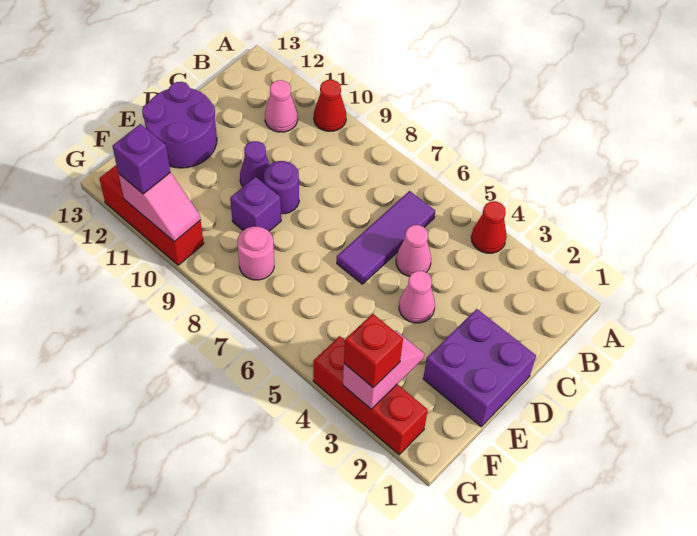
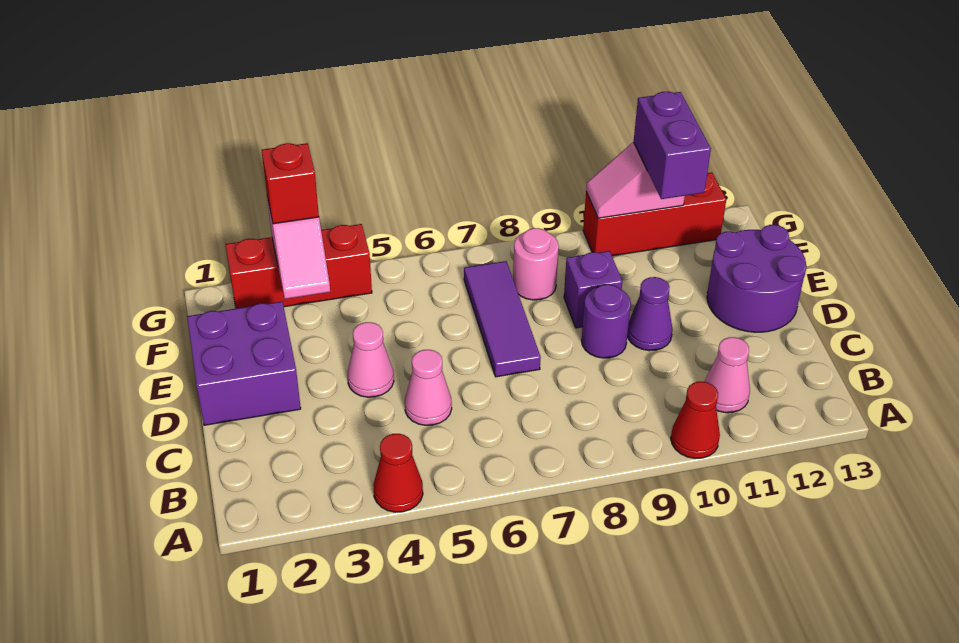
purple tile B6:D6 level 1 -> purple tile D7:F7 level 1
purple brick G11 level 3 -> purple brick F11:G11 level 3

